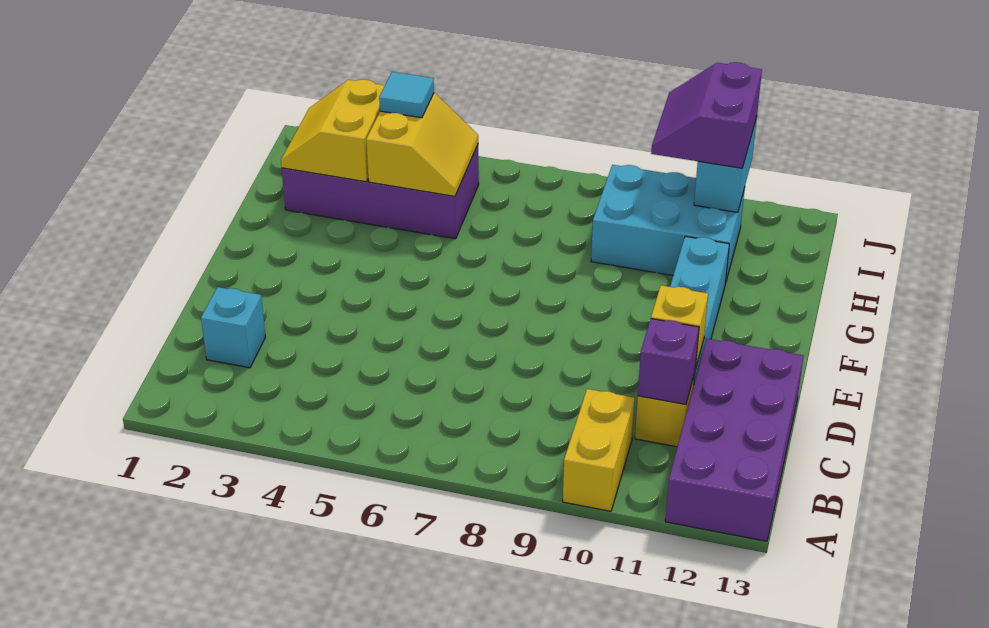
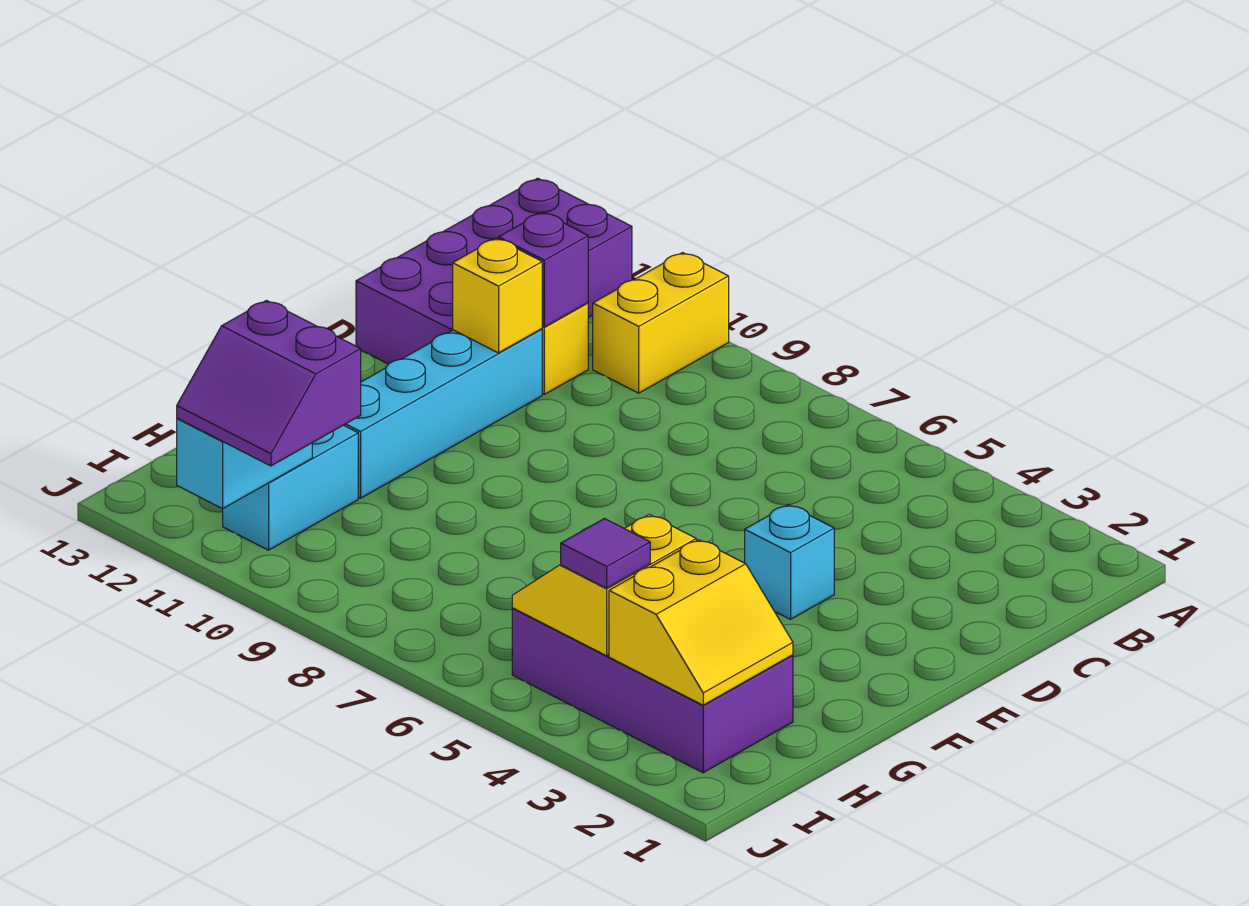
cyan brick C2 level 1 -> cyan brick E4 level 1
cyan brick H9:I11 level 1 -> cyan brick H11:I11 level 1
cyan tile I4 level 3 -> purple tile I4 level 3
purple slope I10:J11 level 3 top 11 -> purple slope I10:J11 level 3 top I

